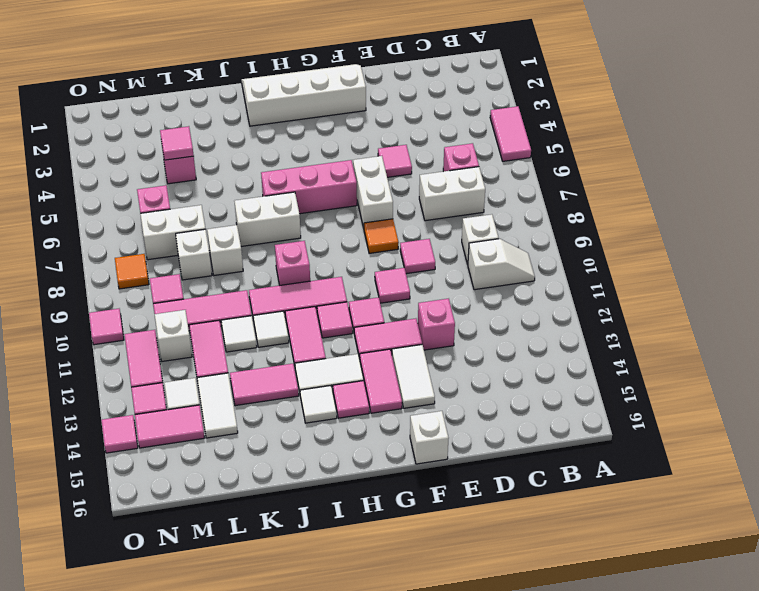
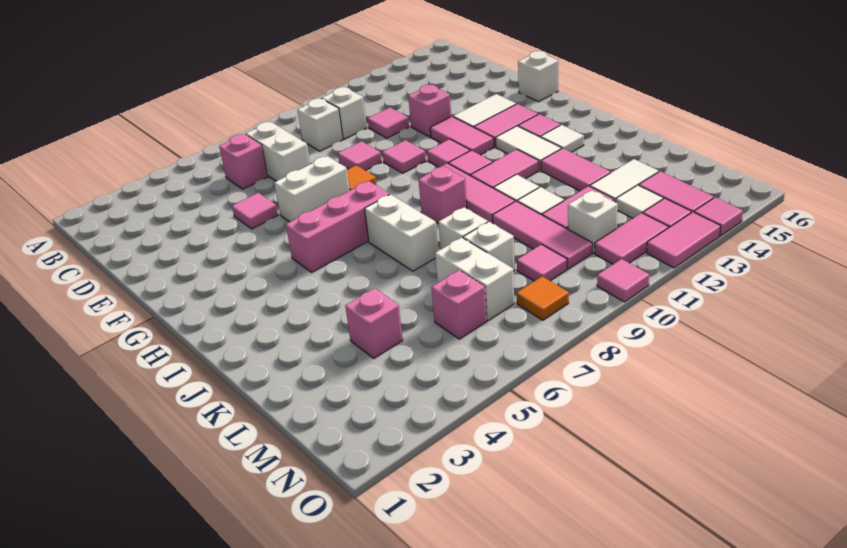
pink tile A4:A5 level 1 -> pink tile O12:O13 level 1
white slope F1:I2 level 1 top 2 -> none
pink brick G6:I6 level 1 -> pink brick H5:H7 level 1
pink tile L4 level 2 -> pink tile D11 level 1

